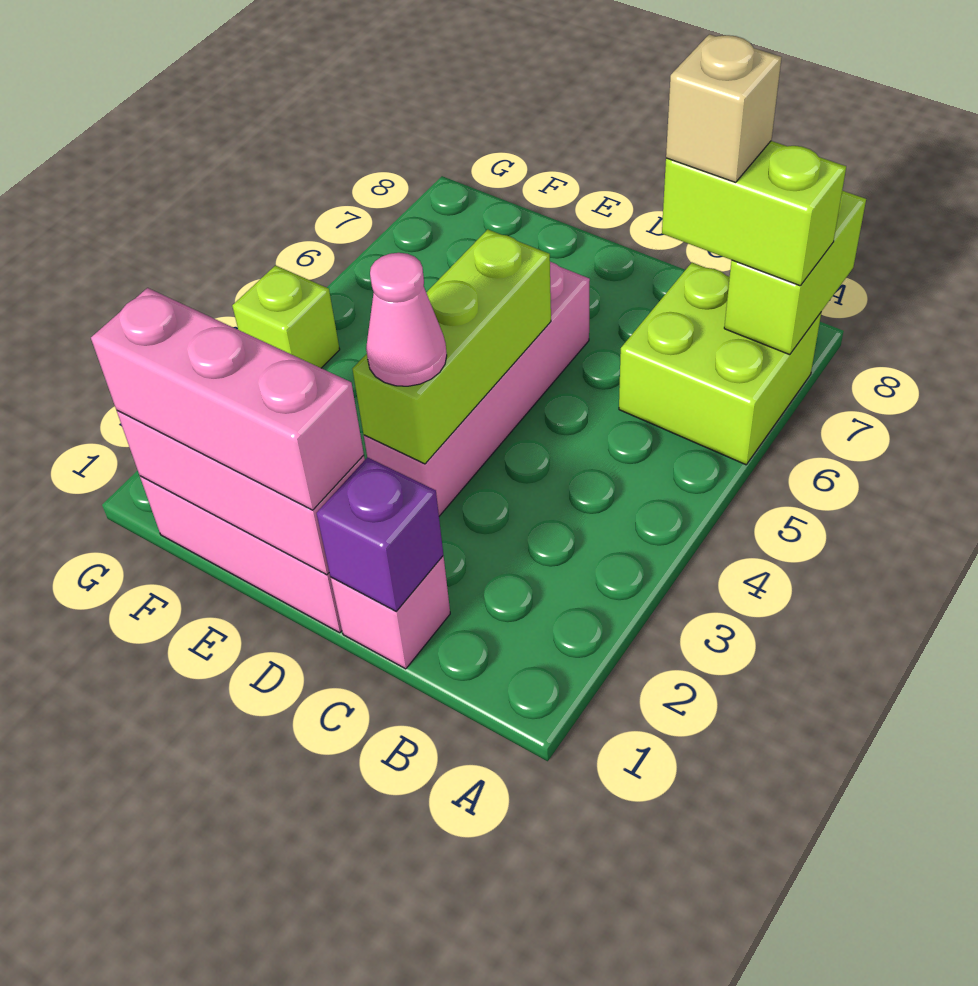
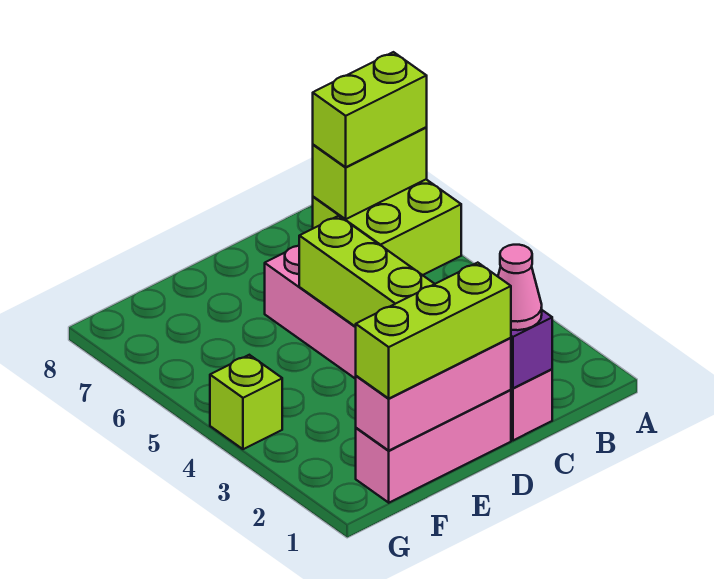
lime brick A7:A8 level 2 -> lime brick A7:B7 level 2
tan brick B7 level 4 -> none
pink brick D1:F1 level 3 -> lime brick D1:F1 level 3
pink cone D3 level 3 -> pink cone C1 level 3

